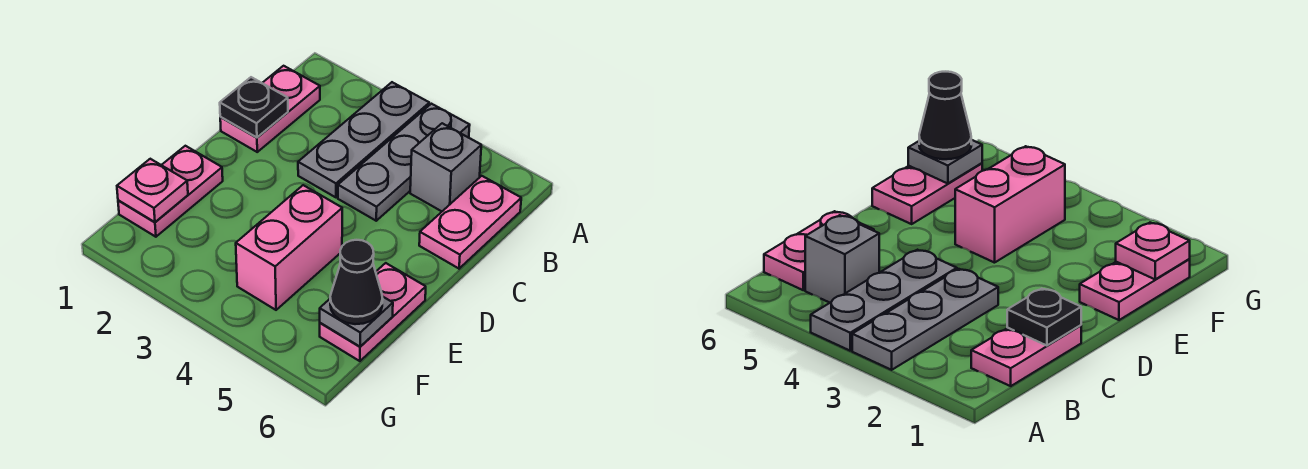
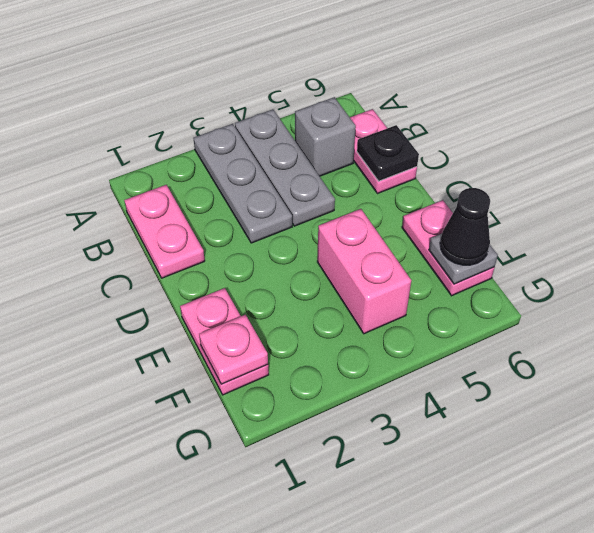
black plate C1 level 2 -> black plate C6 level 2

